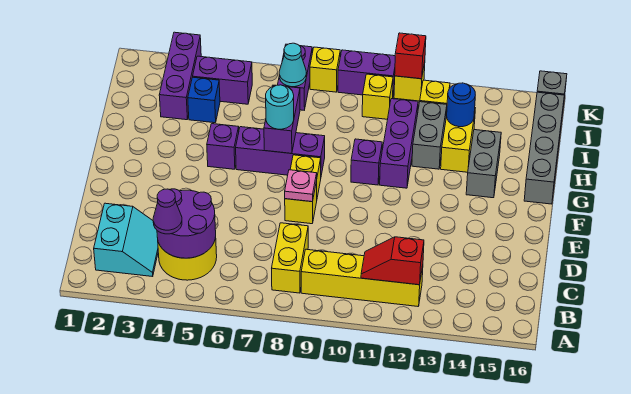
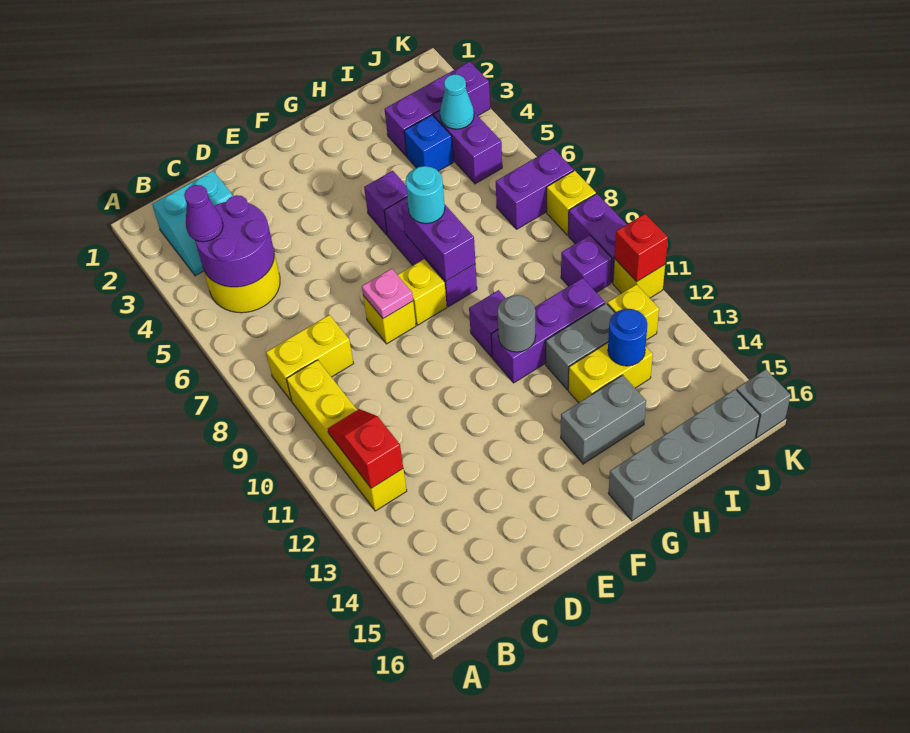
purple brick G7:H7 level 2 -> purple brick G7:G8 level 2
none -> grey round brick G11 level 2
cyan cone J7 level 2 -> cyan cone J4 level 2
yellow brick J10 level 1 -> purple brick J10 level 1

